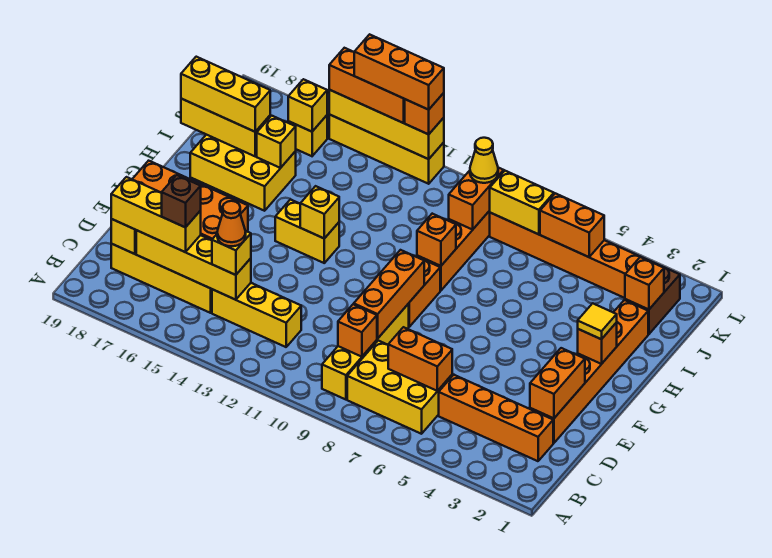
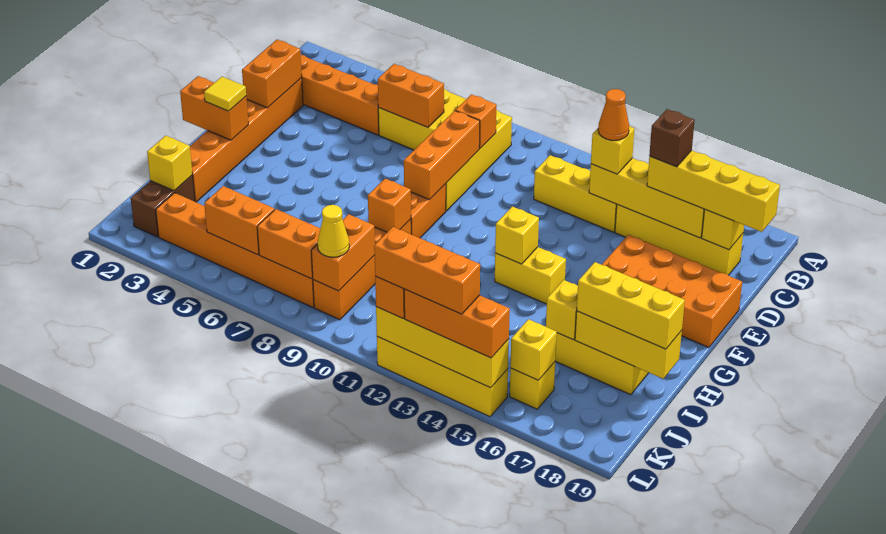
yellow brick C16:C18 level 3 -> yellow brick C16:C19 level 3
orange brick G2 level 2 -> orange brick G1:G2 level 2
orange brick J2 level 2 -> yellow brick J2 level 2
yellow brick K7:K8 level 2 -> orange brick K7:K8 level 2

